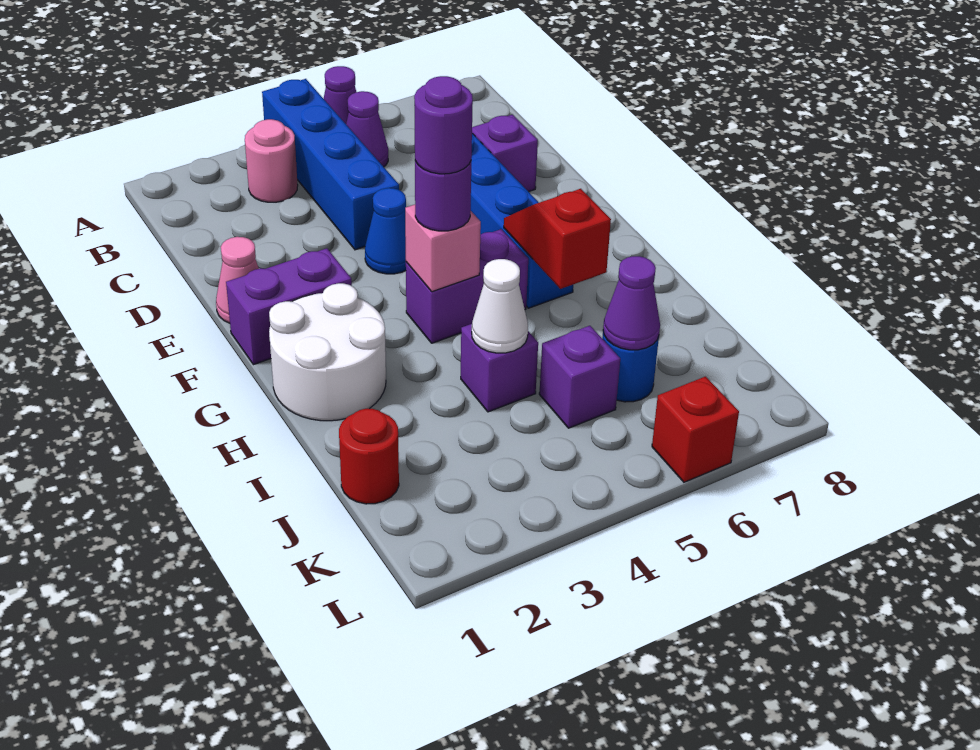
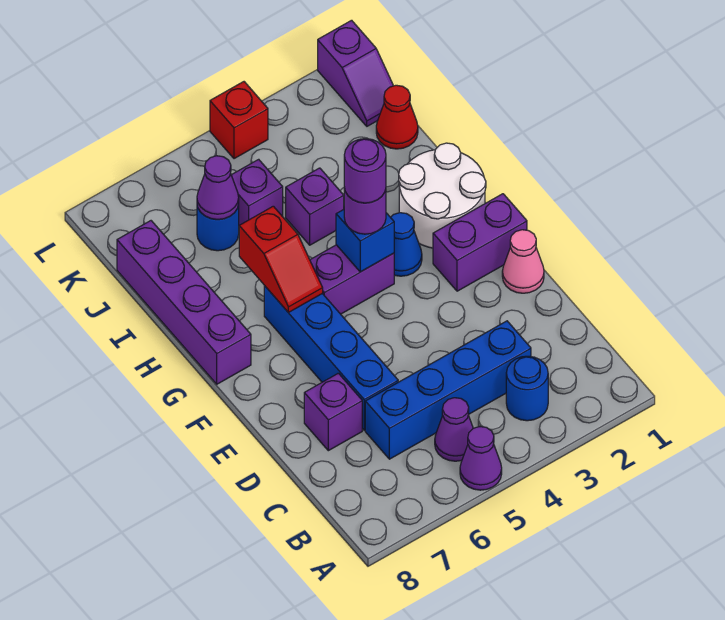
blue brick A4:D4 level 1 -> blue brick C3:C6 level 1
pink round brick B3 level 1 -> blue round brick B3 level 1
blue cone E4 level 1 -> blue cone G3 level 1
pink brick G4 level 2 -> blue brick G4 level 2
none -> purple brick G8:J8 level 1
white cone I4 level 2 -> none
red round brick J1 level 1 -> red cone J1 level 1
none -> purple slope K1:L1 level 1 top L
red brick L6 level 1 -> red brick L4 level 1

